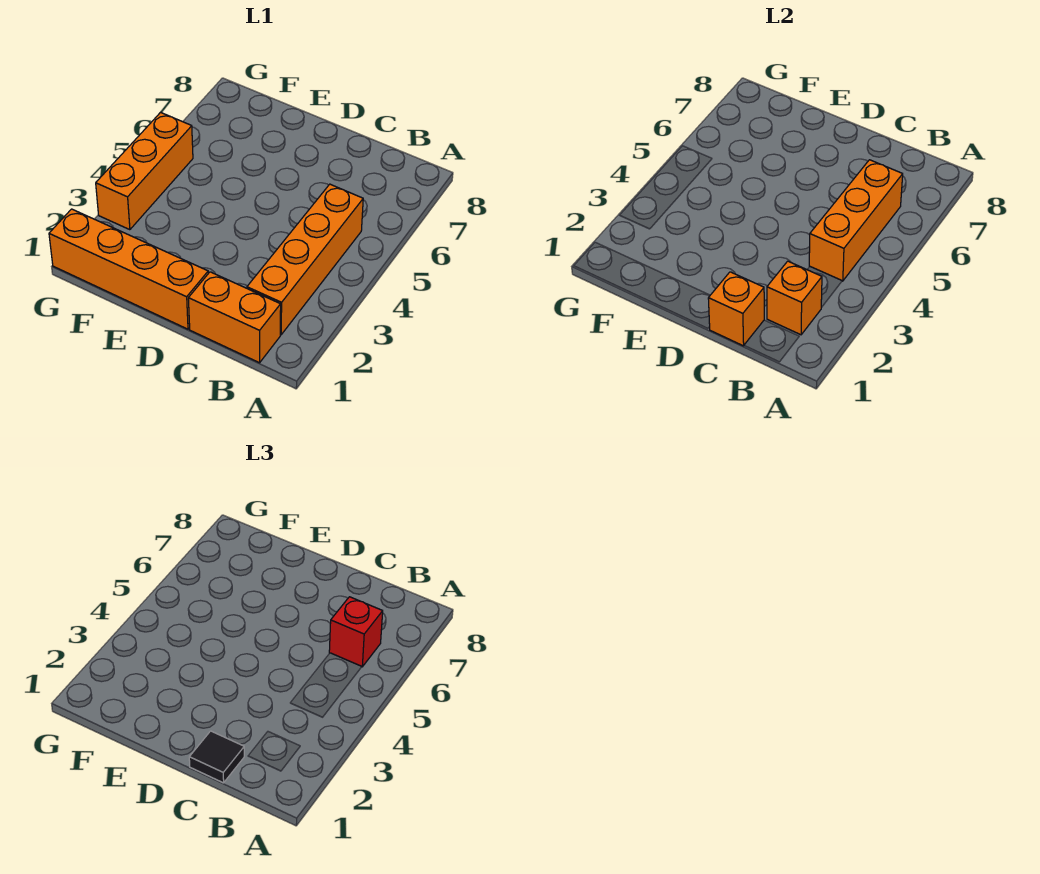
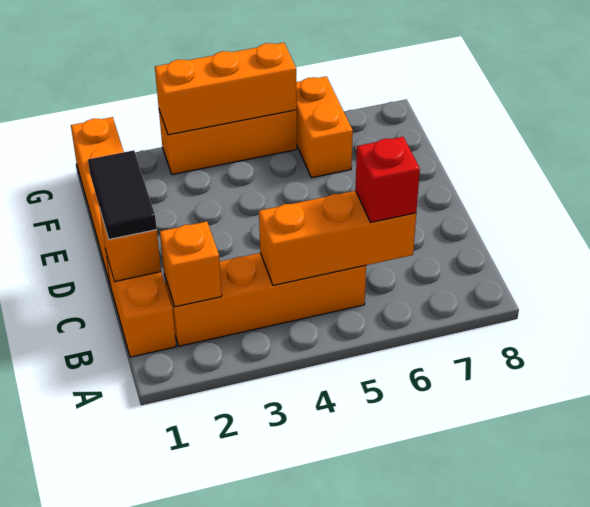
black tile C1 level 3 -> black tile C1:D1 level 3
none -> orange brick F6:G6 level 1
none -> orange brick G3:G5 level 2

